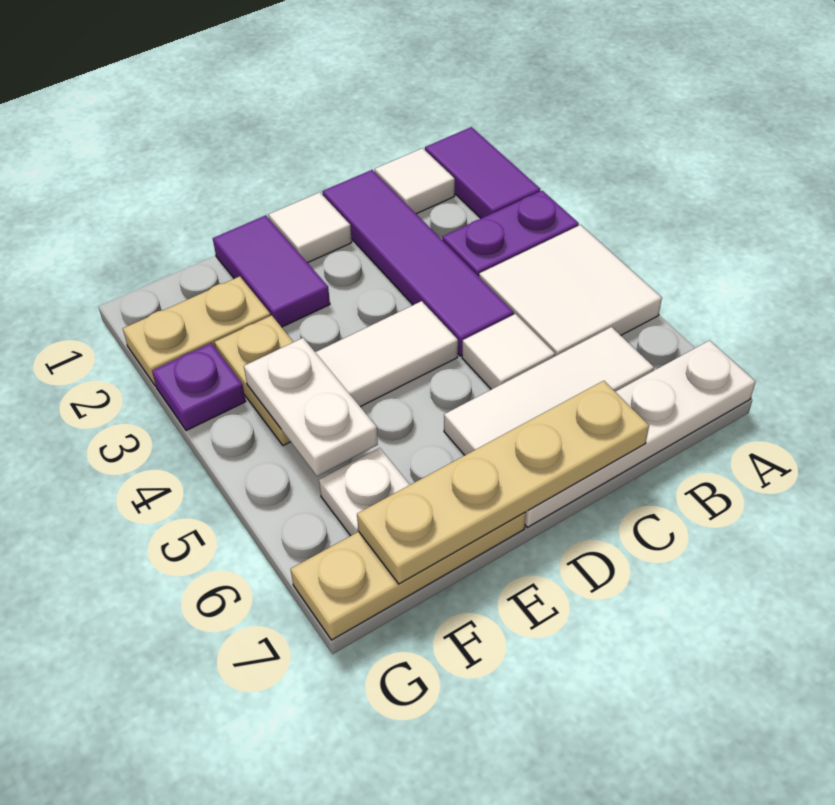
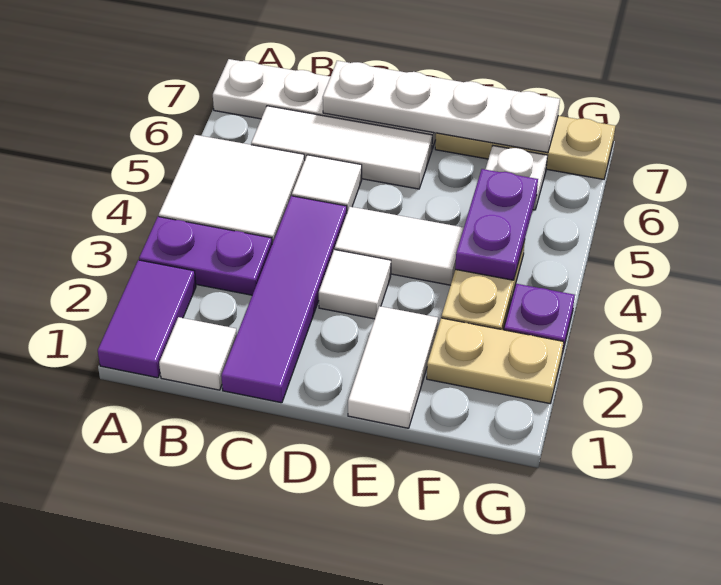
tan plate C7:F7 level 2 -> white plate C7:F7 level 2
white tile D1 level 1 -> white tile D3 level 1
purple tile E1:E2 level 1 -> white tile E1:E2 level 1
white plate F4:F5 level 2 -> purple plate F4:F5 level 2

